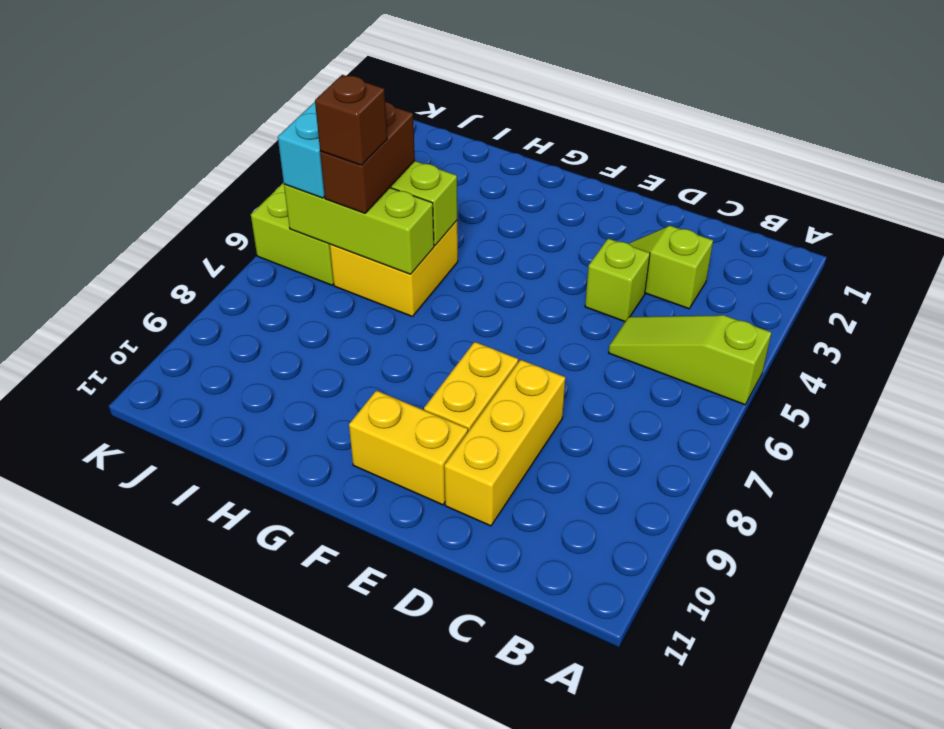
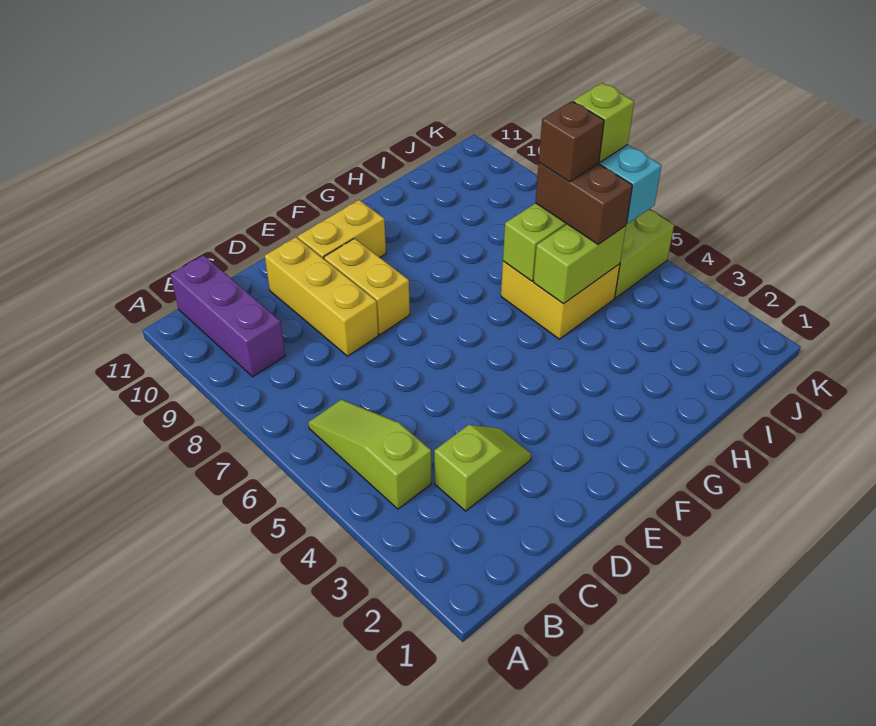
lime slope A5:C5 level 1 top A -> lime slope B4:B6 level 1 top 4
none -> purple brick B9:B11 level 1
lime brick D4 level 1 -> lime brick J6 level 4

